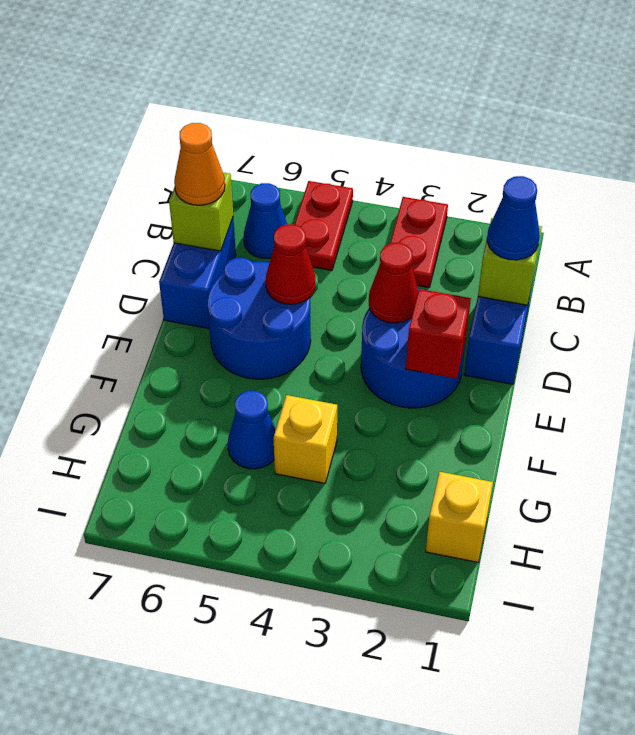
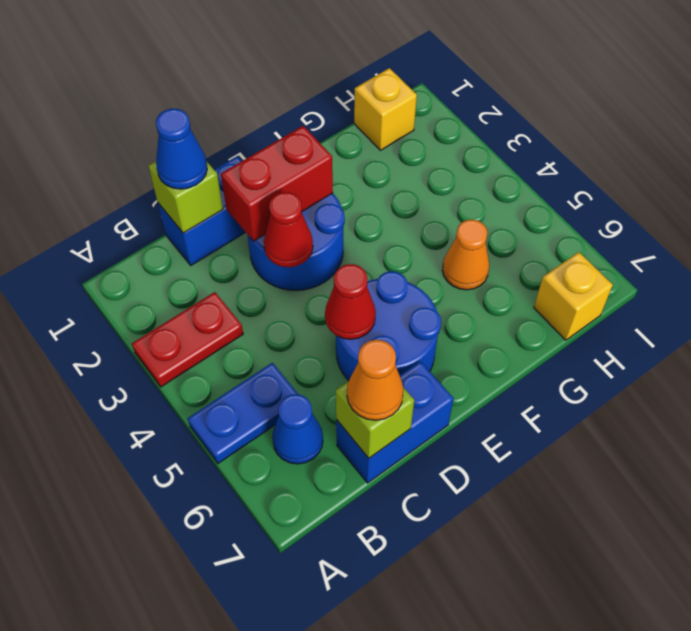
red plate A5:B5 level 1 -> blue plate A5:B5 level 1
red brick E2 level 2 -> red brick D2:E2 level 2
yellow brick G4 level 1 -> yellow brick H7 level 1
blue cone G5 level 1 -> orange cone G5 level 1

